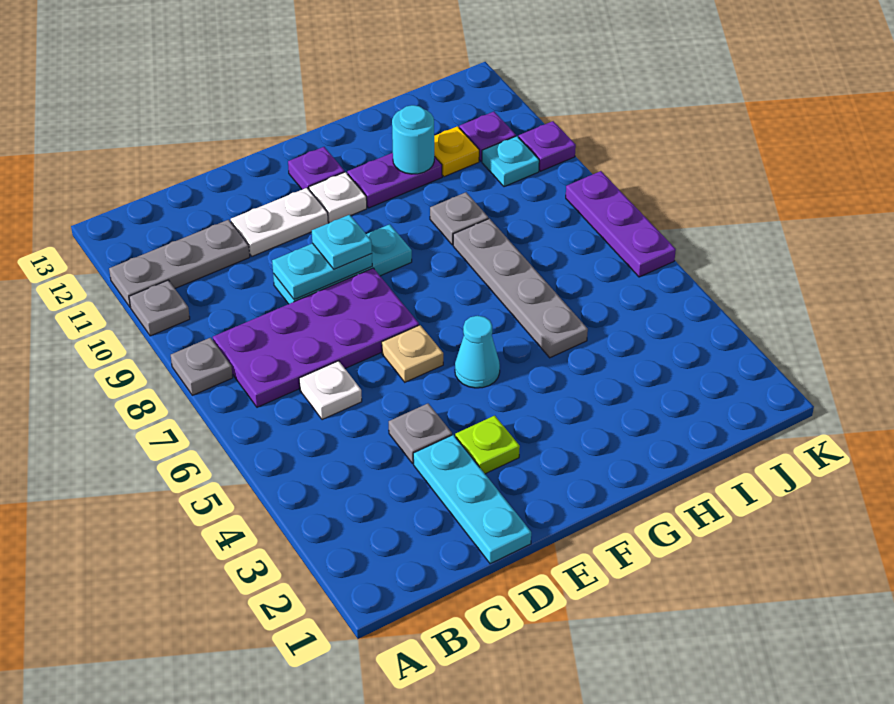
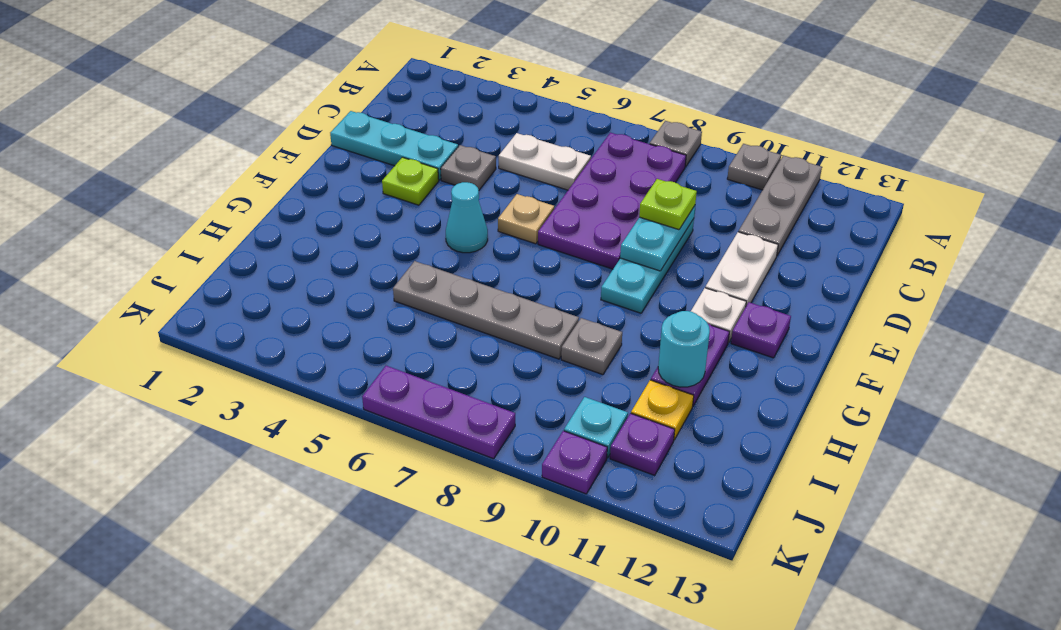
white plate C6 level 1 -> white plate C5:C6 level 1
none -> lime plate D9 level 3
cyan plate E9 level 3 -> none

